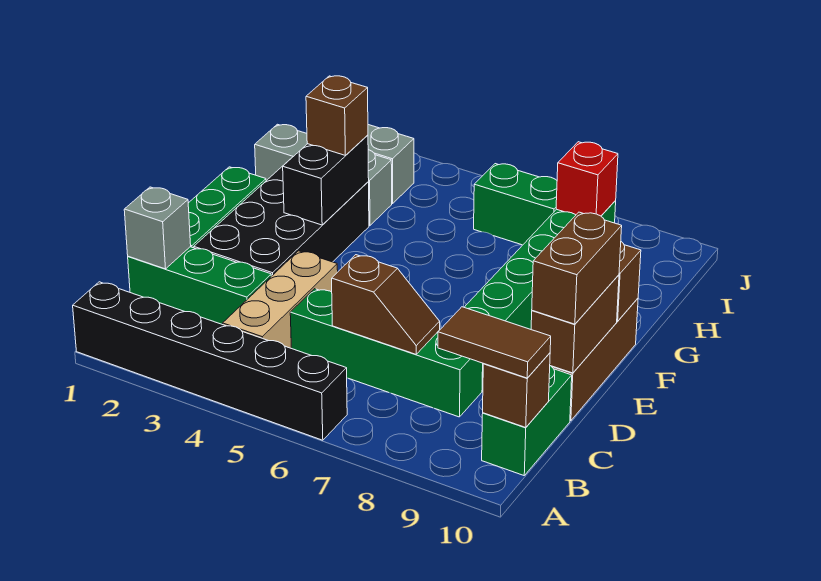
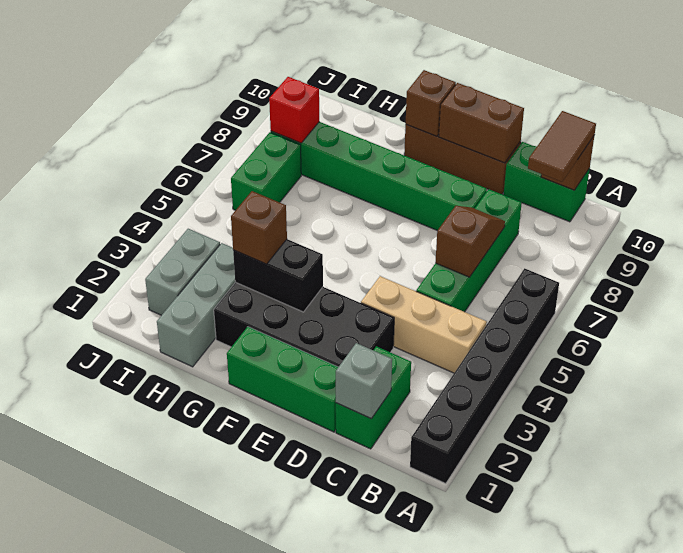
green brick C1:C3 level 1 -> green brick C1:C2 level 1
brown brick D10:E10 level 3 -> none

